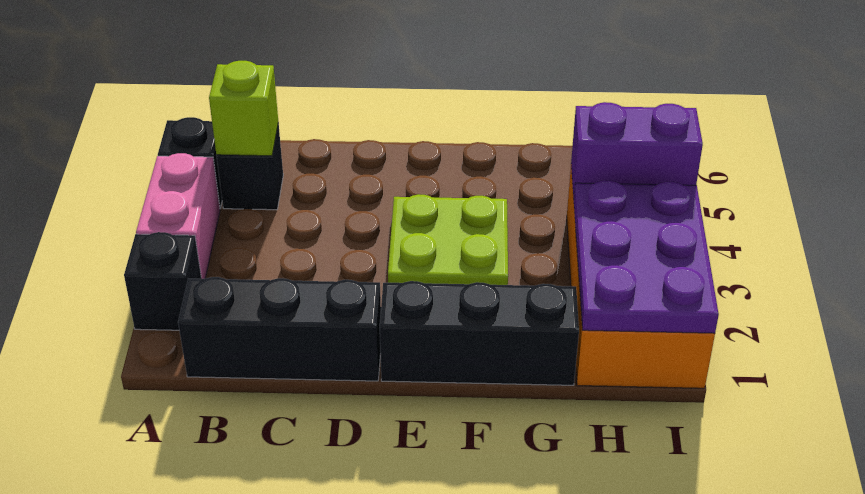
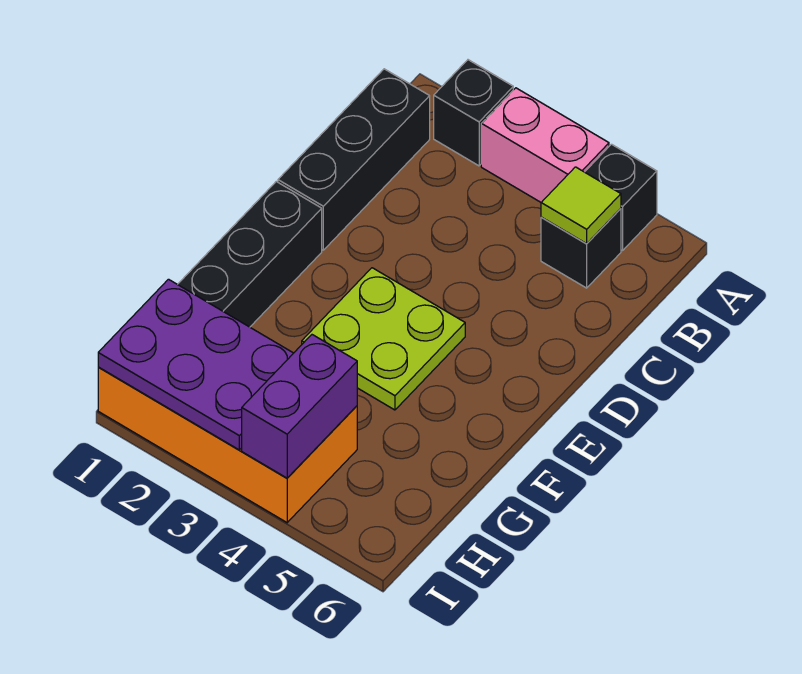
lime brick B5 level 2 -> lime tile B5 level 2

